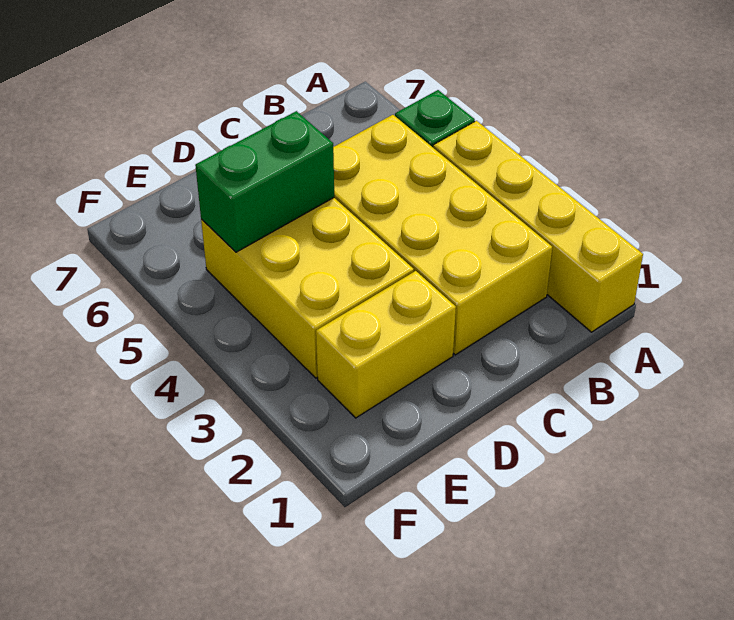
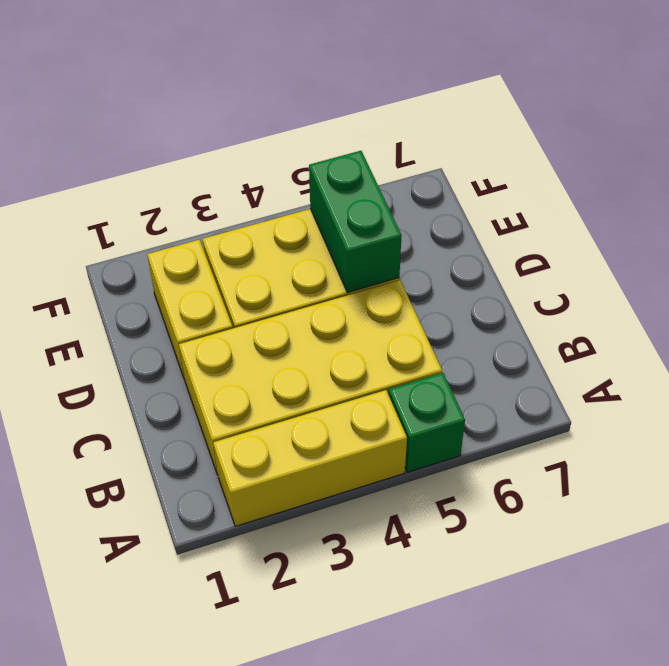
yellow brick A1:A4 level 1 -> yellow brick A2:A4 level 1

